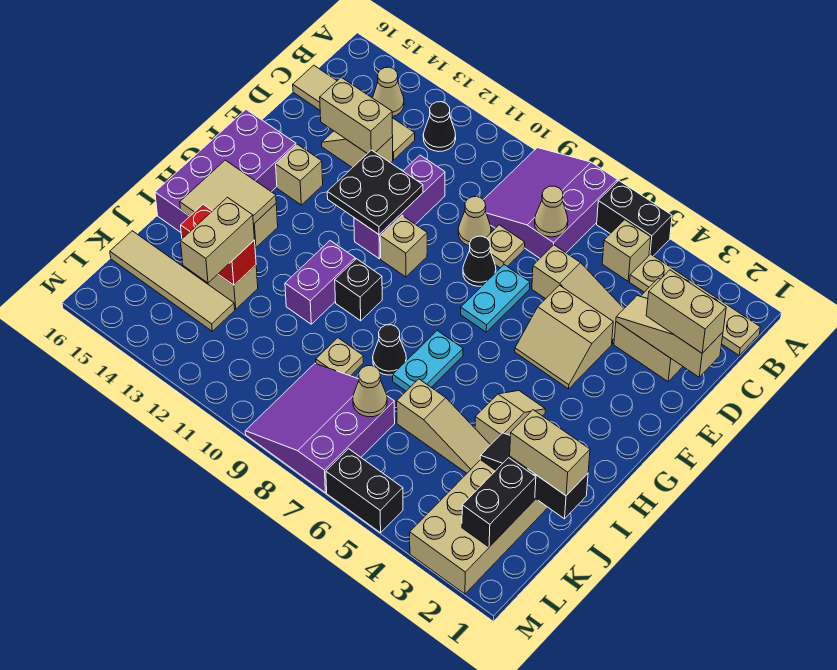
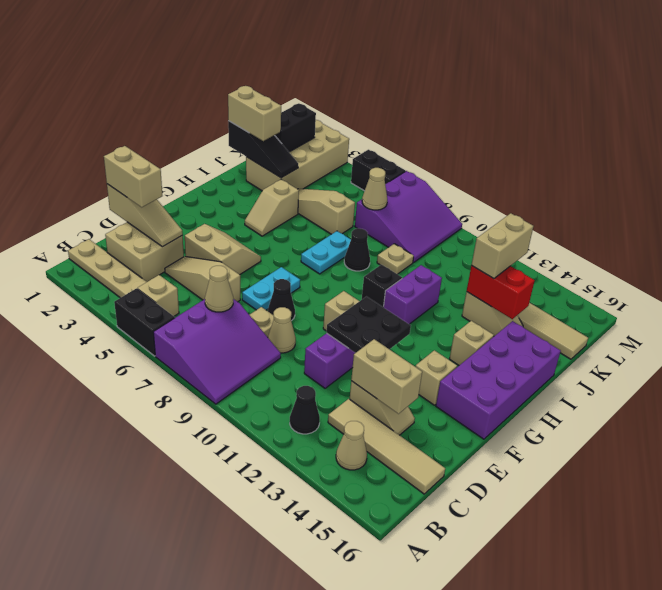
tan tile H14:I15 level 2 -> none

